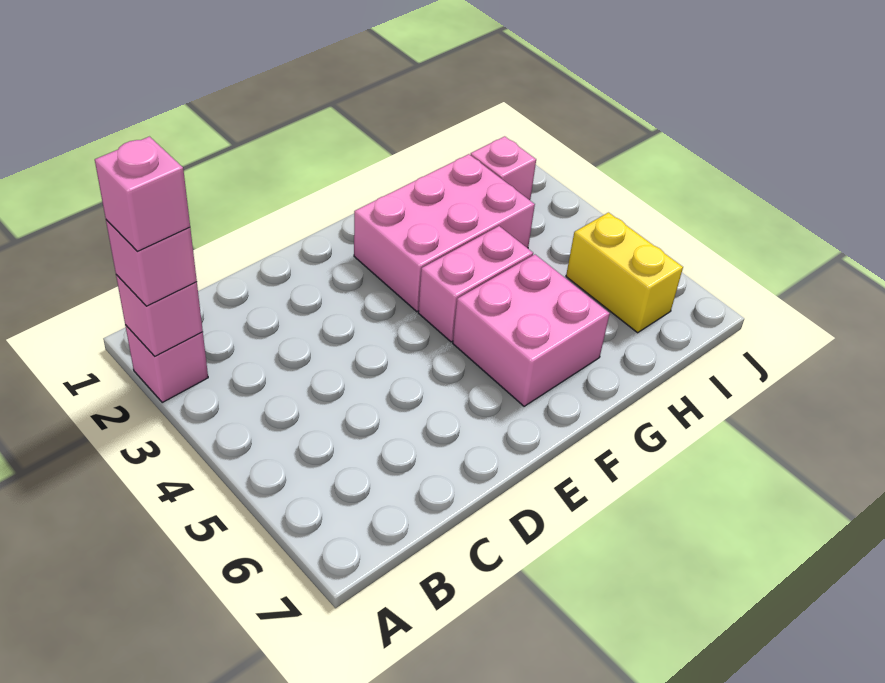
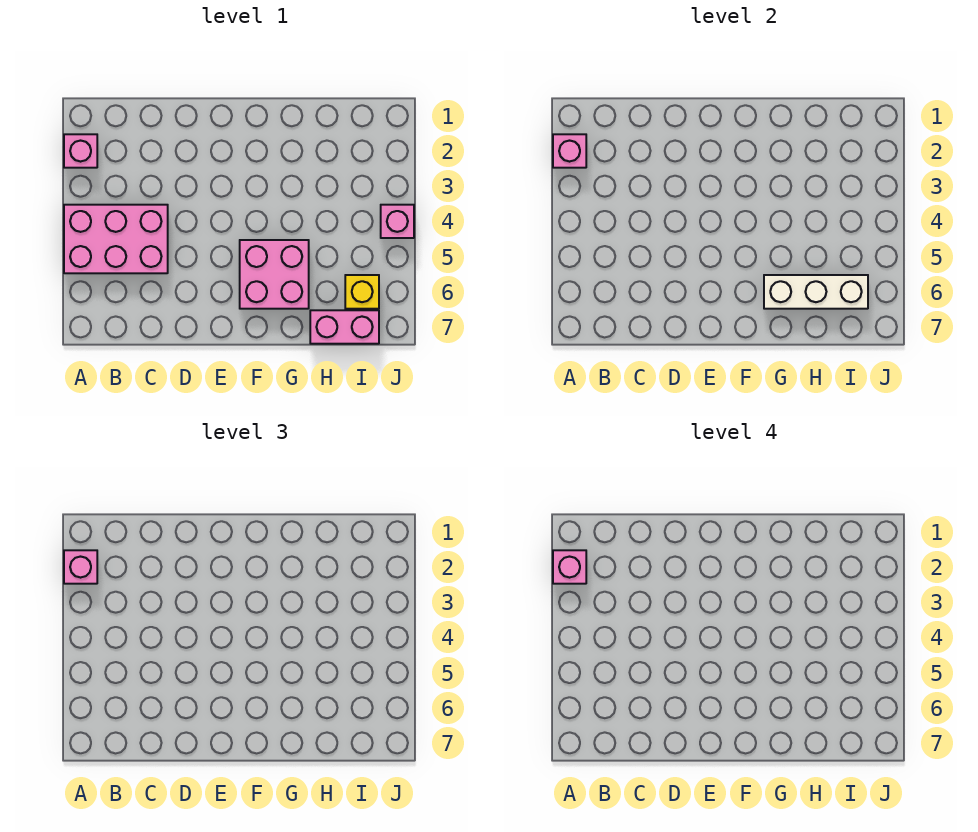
pink brick F2:H3 level 1 -> pink brick A4:C5 level 1
pink brick F4:G4 level 1 -> pink brick H7:I7 level 1
none -> white brick G6:I6 level 2
pink brick I2 level 1 -> pink brick J4 level 1
yellow brick I5:I6 level 1 -> yellow brick I6 level 1

